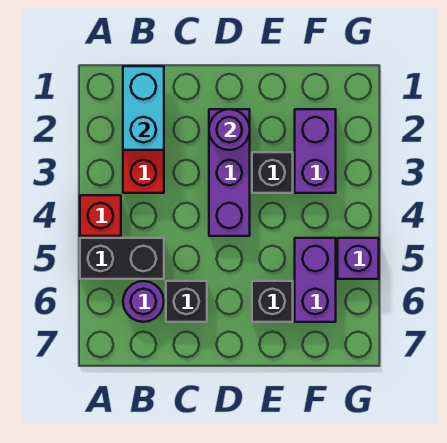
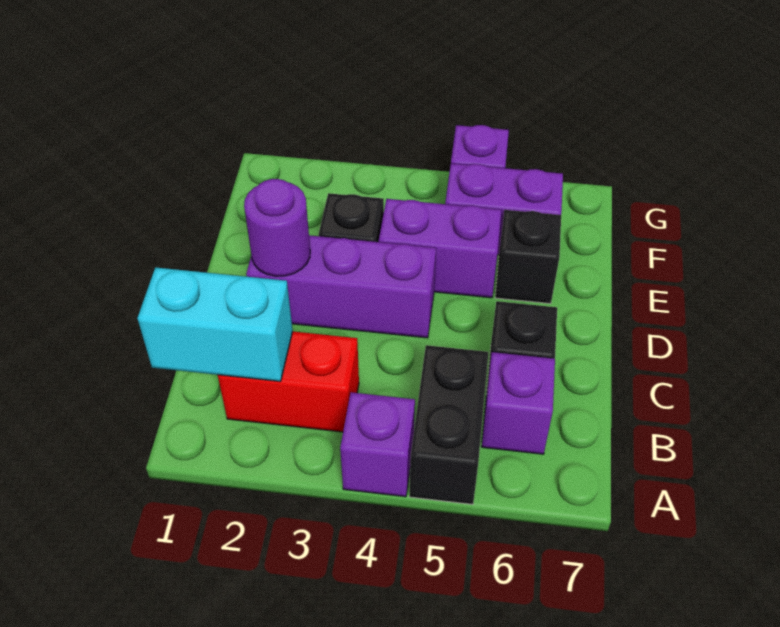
red brick A4 level 1 -> purple brick A4 level 1
purple round brick B6 level 1 -> purple brick B6 level 1
purple brick F2:F3 level 1 -> purple brick E4:E5 level 1

